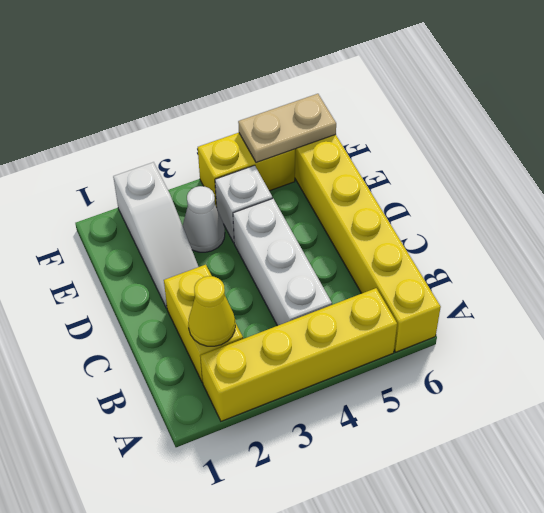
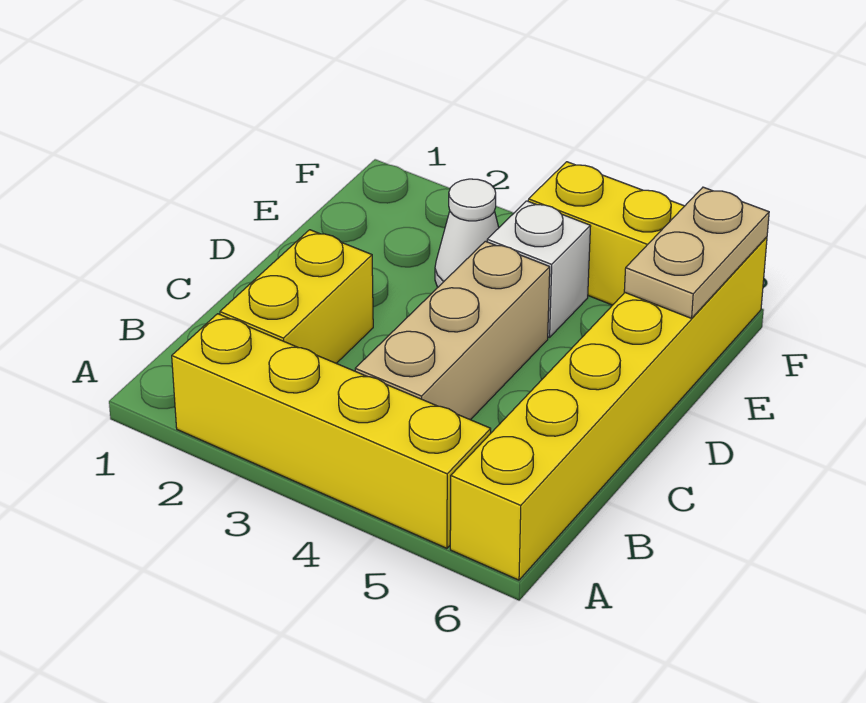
yellow cone B2 level 2 -> none
white brick B4:D4 level 1 -> tan brick B4:D4 level 1
white slope D2:F2 level 1 top F -> none
tan plate F5:F6 level 2 -> tan plate E6:F6 level 2

